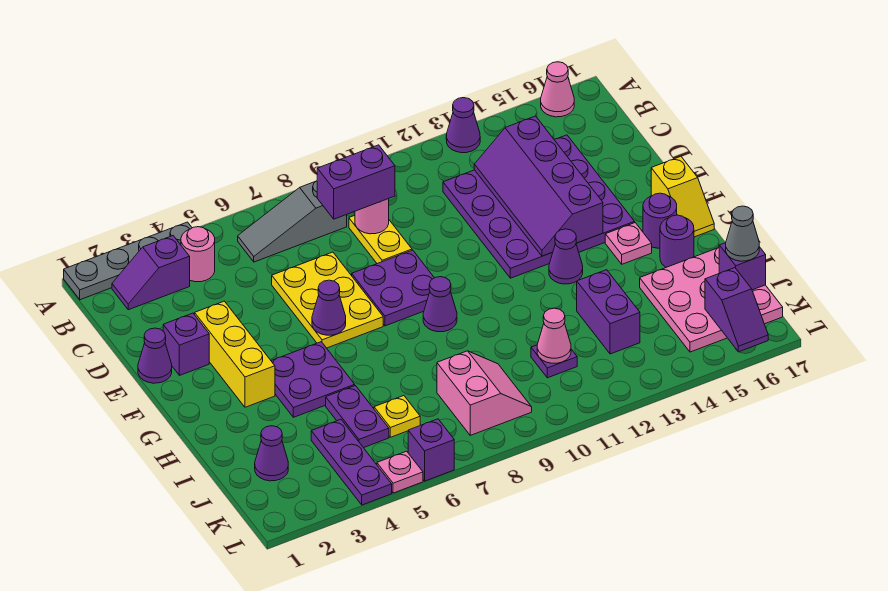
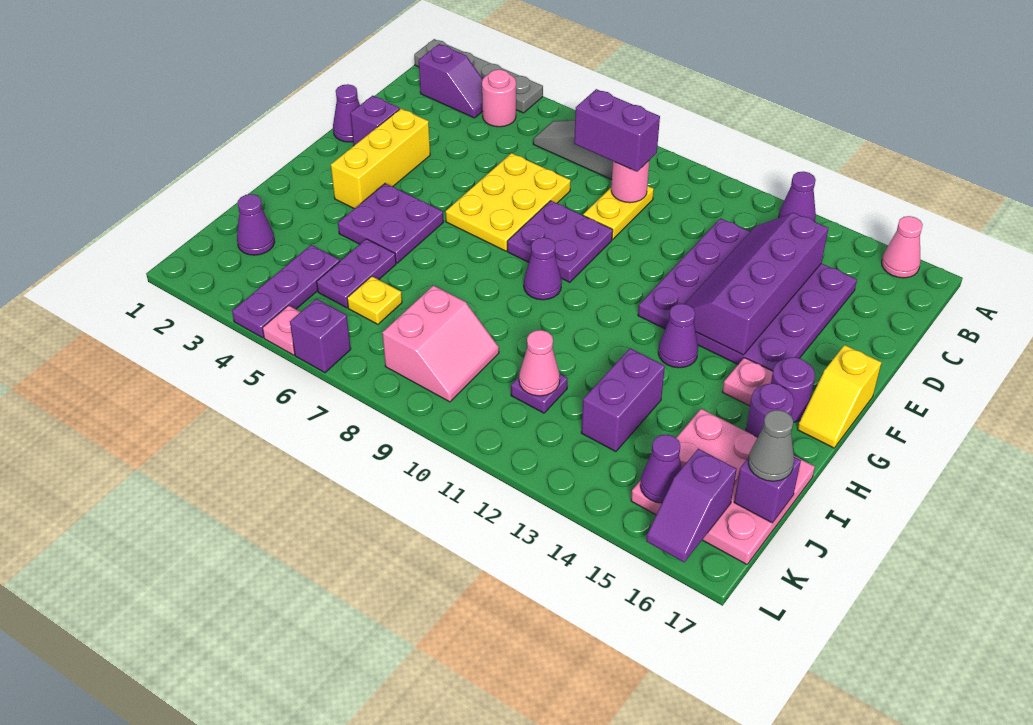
purple slope B2:B3 level 1 top 3 -> purple slope B2:B3 level 1 top 2
purple cone F6 level 2 -> purple cone K15 level 2

